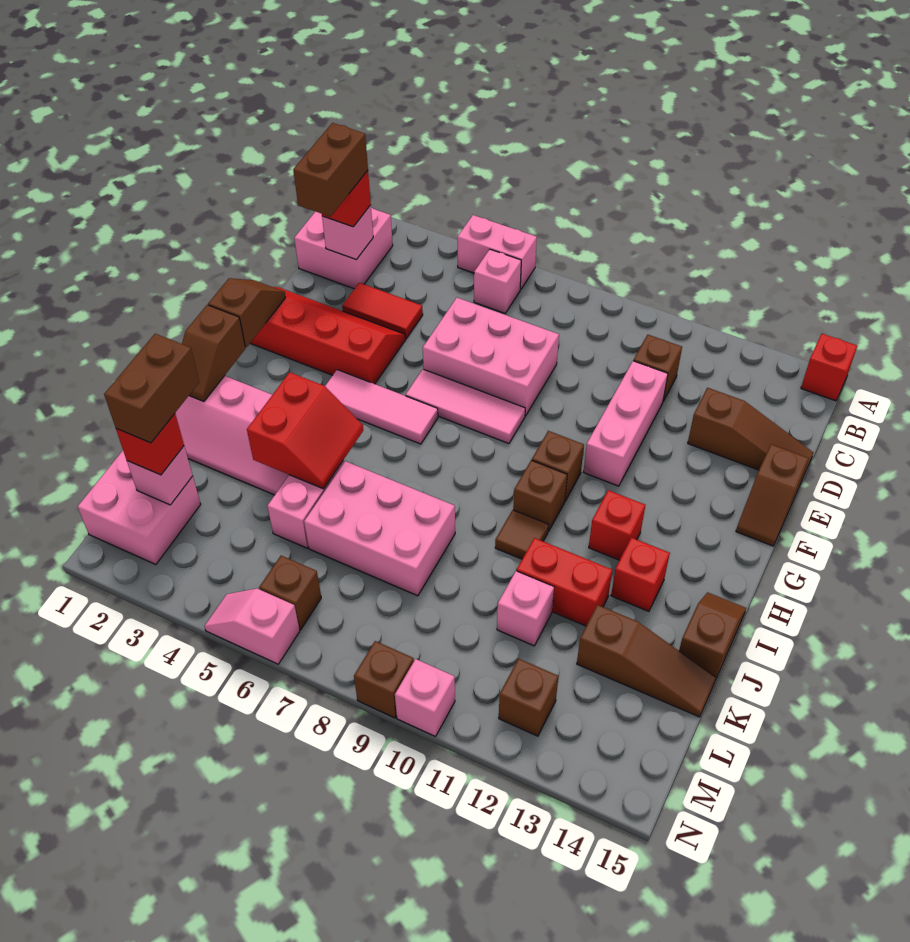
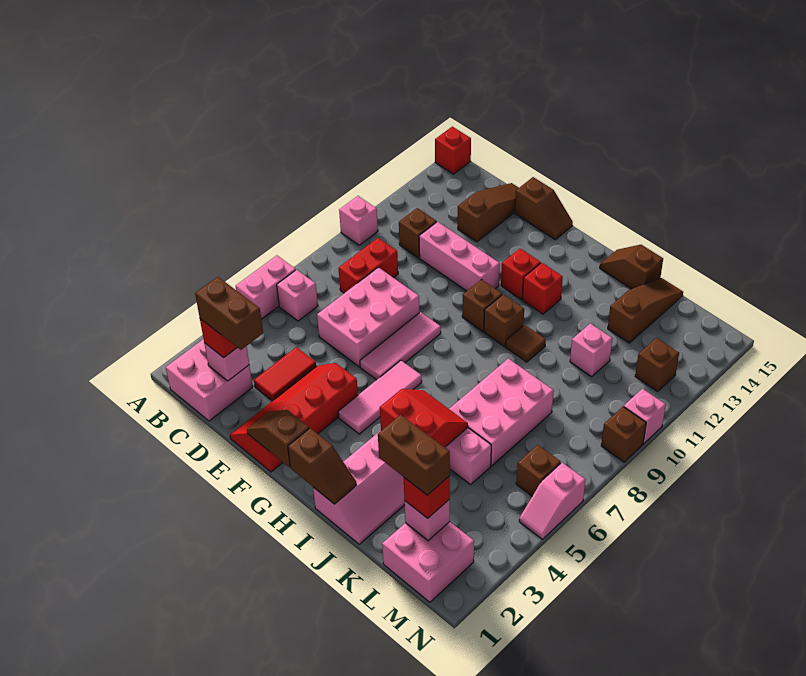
none -> pink brick A10 level 1
red brick I13 level 1 -> red brick G12 level 1
red brick J11:J12 level 1 -> red brick C8:C9 level 1

